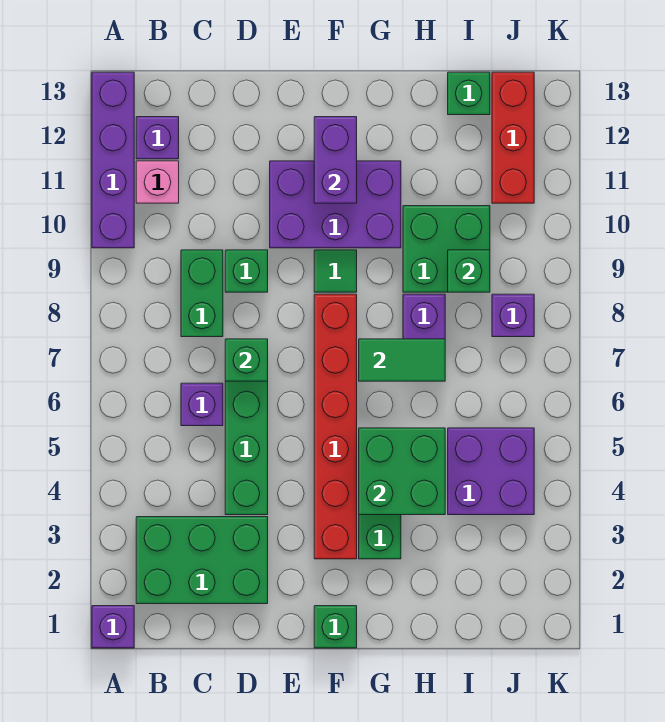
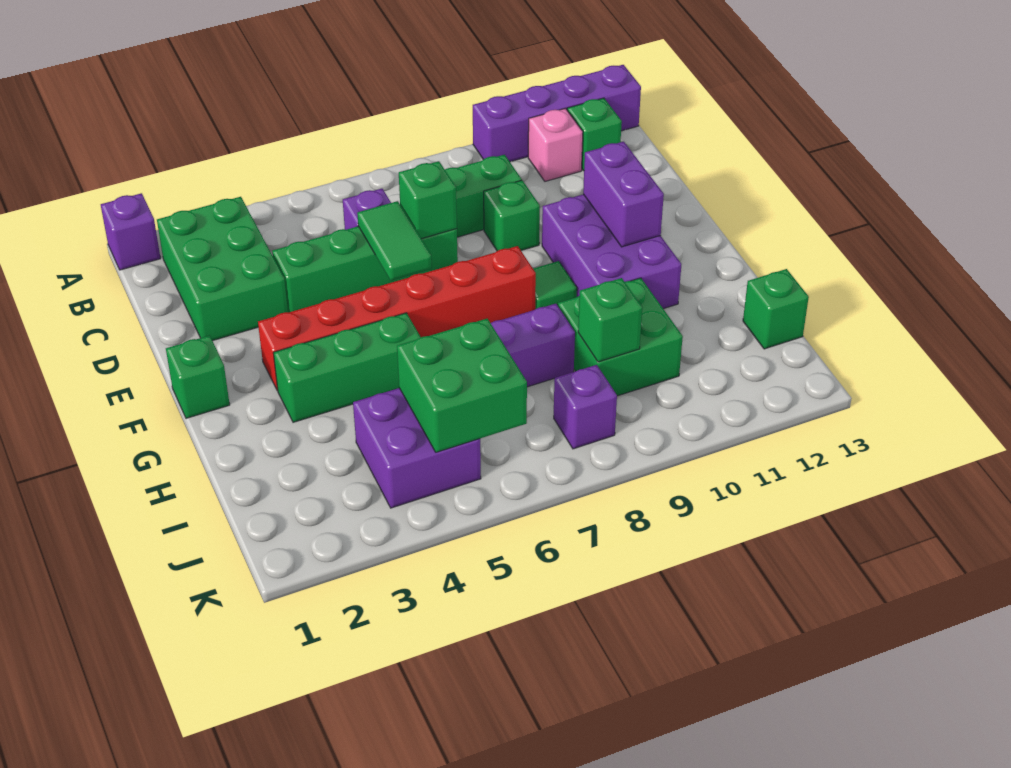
purple brick B12 level 1 -> green brick B12 level 1
purple brick F11:F12 level 2 -> purple brick E11:F11 level 2
green brick G4:H5 level 2 -> green brick I5:J6 level 2
green tile G7:H7 level 2 -> green tile D6:E6 level 2
red brick J11:J13 level 1 -> none

